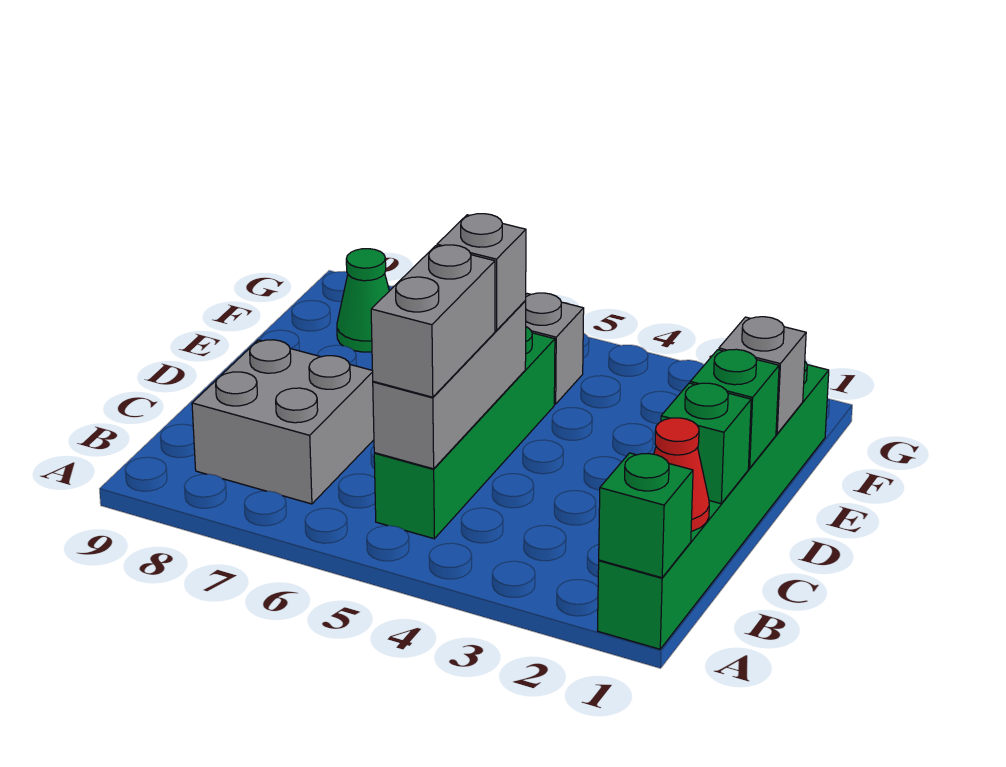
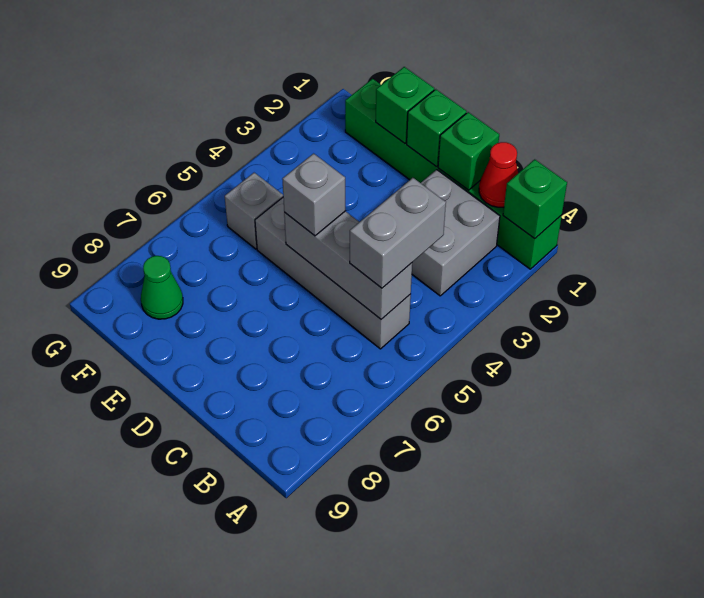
green brick B5:E5 level 1 -> grey brick B5:E5 level 1
grey brick B5:C5 level 3 -> grey brick B4:B5 level 3
grey brick B7:C8 level 1 -> grey brick B2:C3 level 1
grey brick E1 level 2 -> green brick E1 level 2

